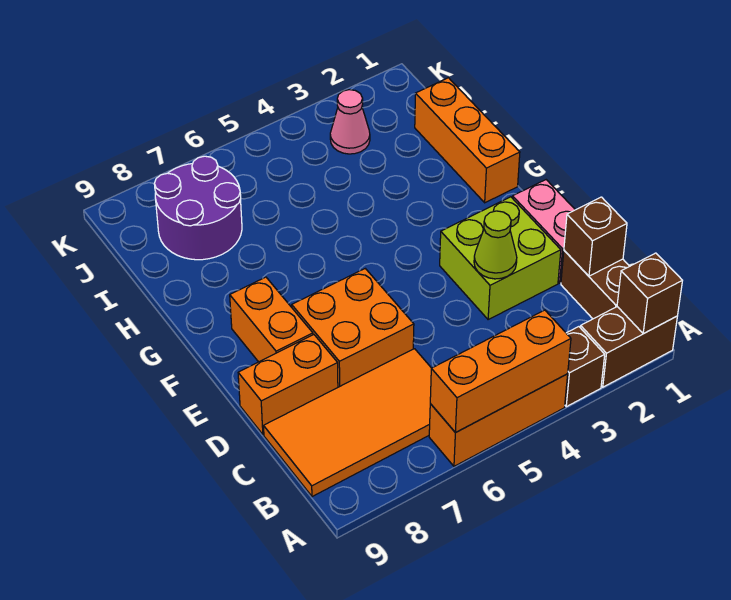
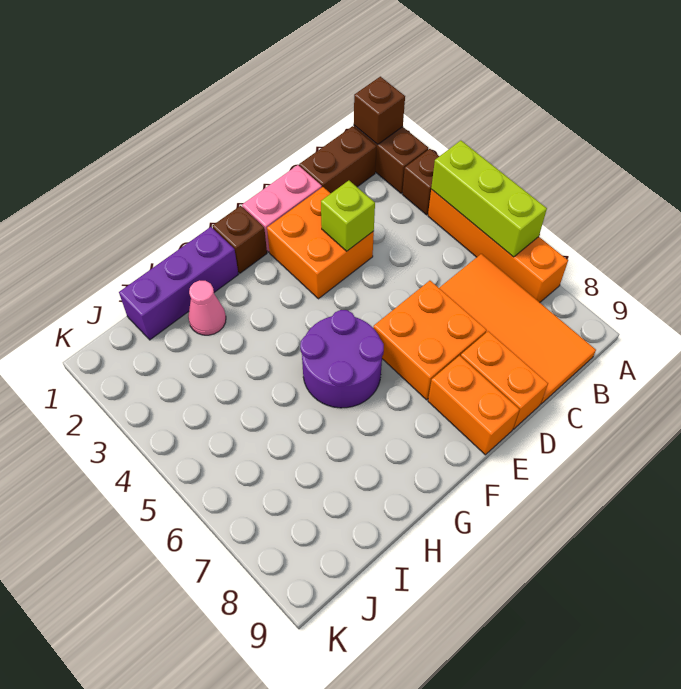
orange brick A4:A6 level 1 -> orange brick A4:A7 level 1
orange brick A4:A6 level 2 -> lime brick A4:A6 level 2
brown brick C1 level 2 -> brown brick F1 level 1
lime brick D2:E3 level 1 -> orange brick D2:E3 level 1
lime cone D3 level 2 -> lime brick D3 level 2
orange brick E8:F8 level 1 -> orange brick E8:E9 level 1
orange brick G1:I1 level 1 -> purple brick G1:I1 level 1
purple round brick I7:J8 level 1 -> purple round brick F5:G6 level 1
pink cone J3 level 1 -> pink cone H2 level 1

